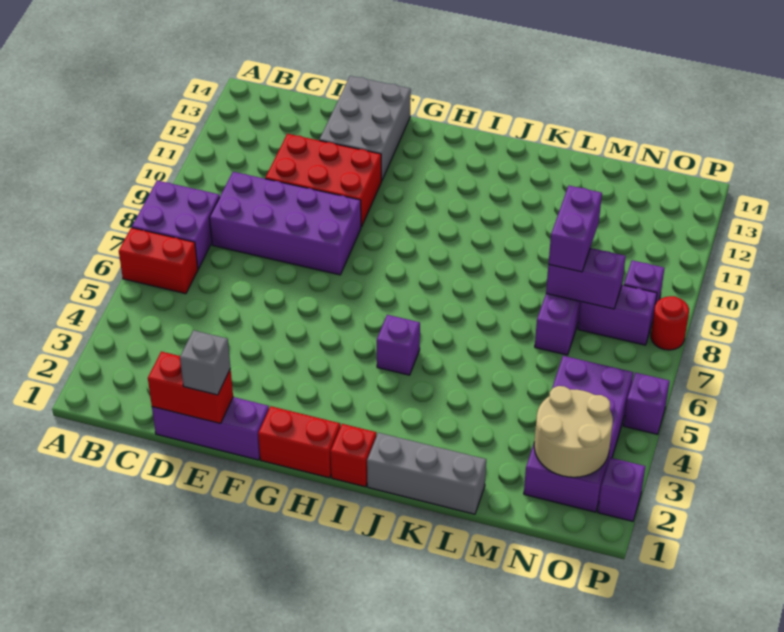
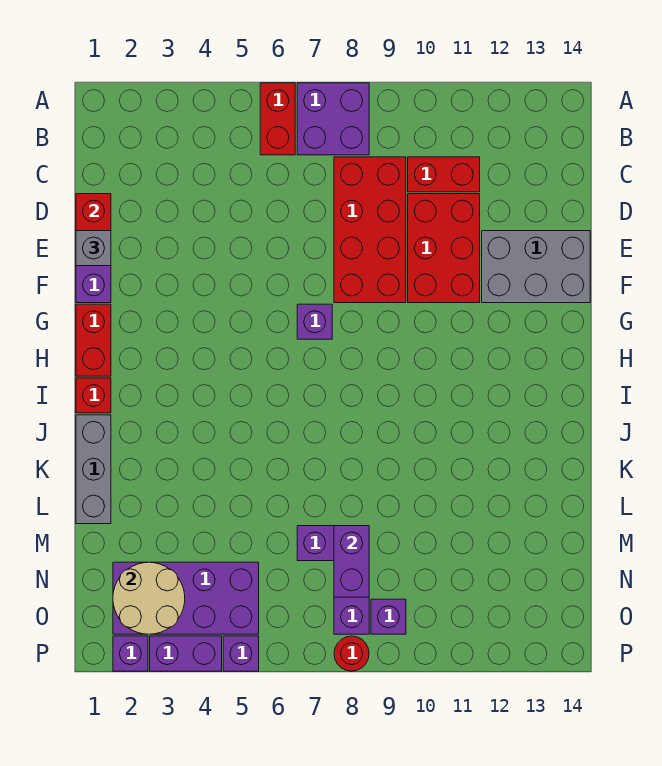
purple brick C8:F9 level 1 -> red brick C8:F9 level 1
none -> red brick C10:C11 level 1
purple brick I5 level 1 -> purple brick G7 level 1
purple brick M8:M9 level 3 -> purple brick P3:P4 level 1

